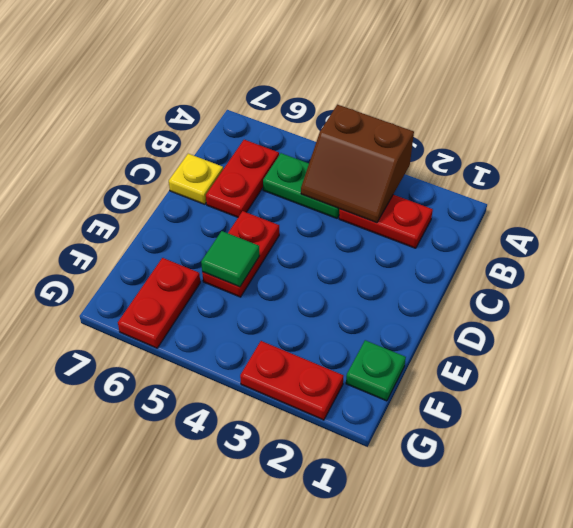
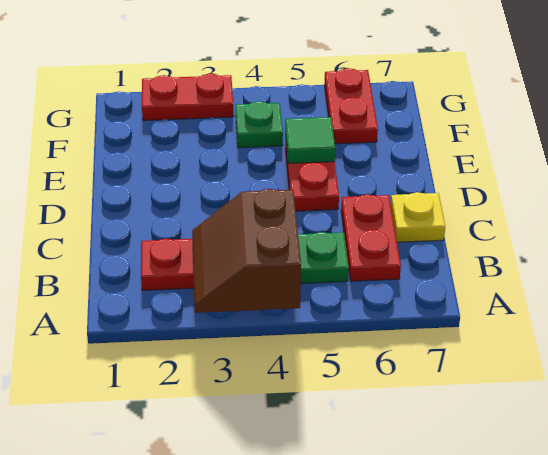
brown slope A3:B4 level 2 top A -> brown slope A3:B4 level 2 top 4
green plate F1 level 1 -> green plate F4 level 1

